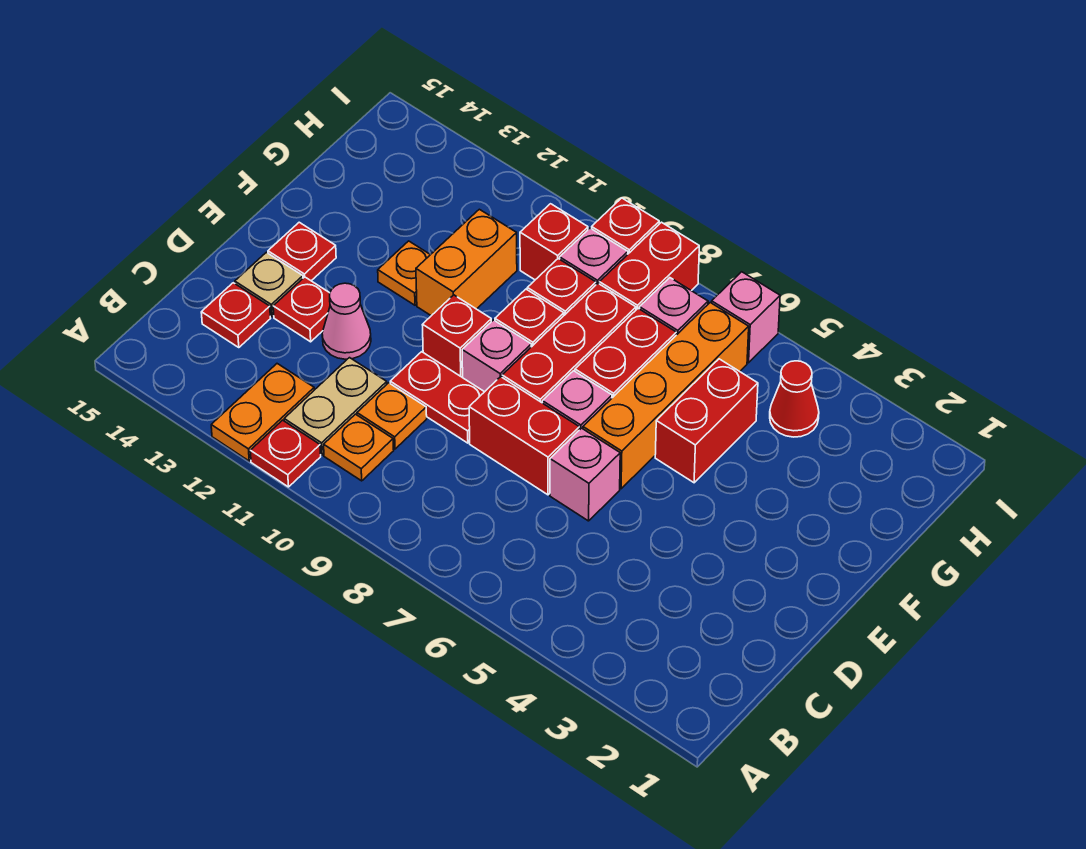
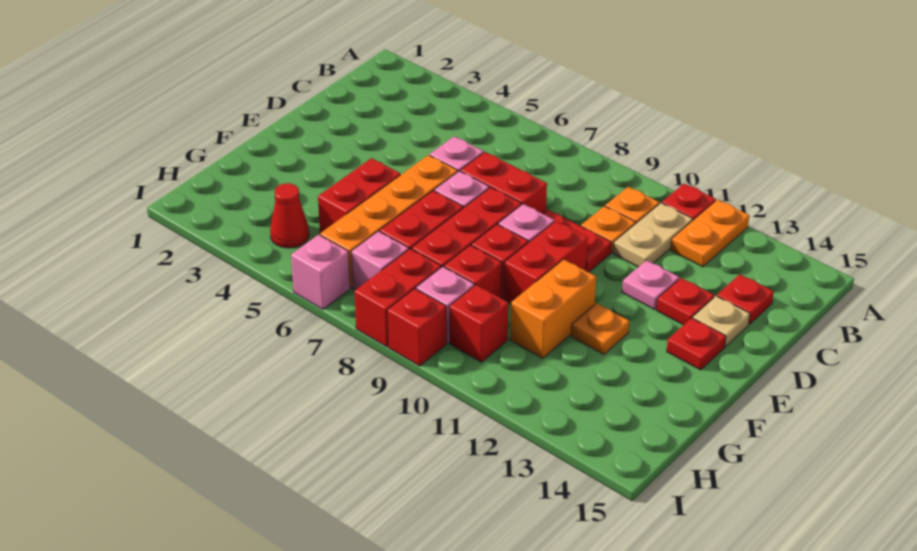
pink cone D12 level 1 -> pink plate D12 level 1
red brick E10 level 1 -> red brick E10:F10 level 1

